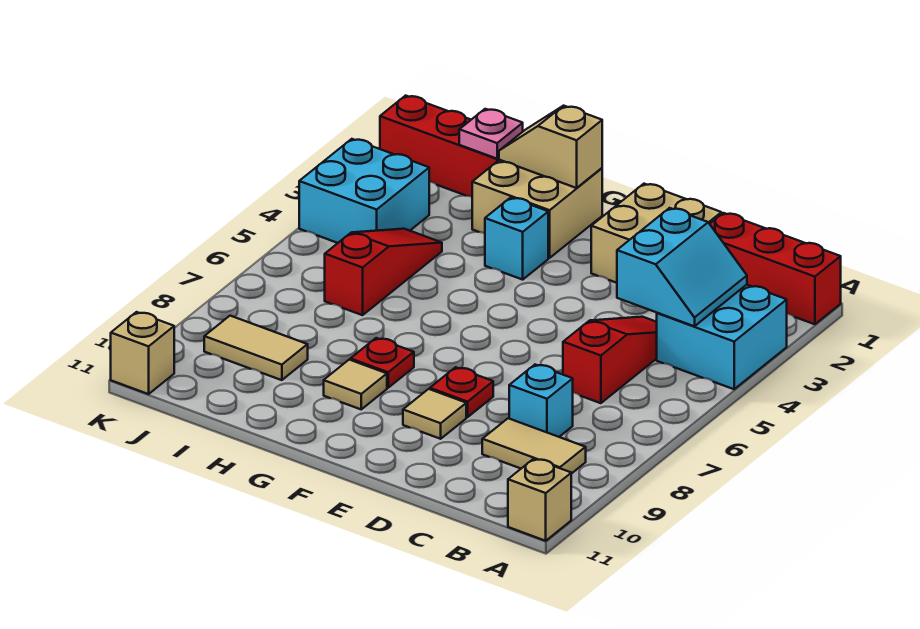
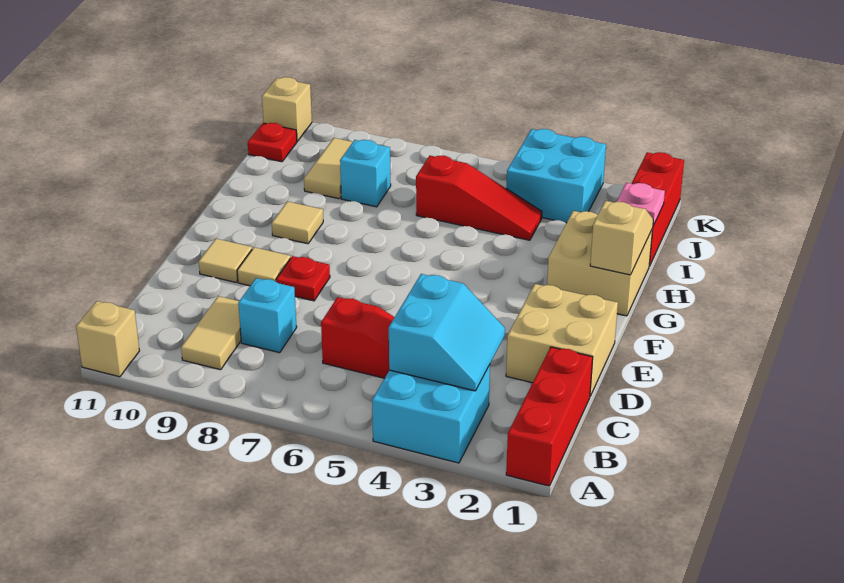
cyan slope B3:C4 level 2 top C -> cyan slope B3:C4 level 2 top 4
none -> tan tile E10 level 1
cyan brick G3 level 1 -> cyan brick I8 level 1
red plate G8 level 1 -> red plate J11 level 1

